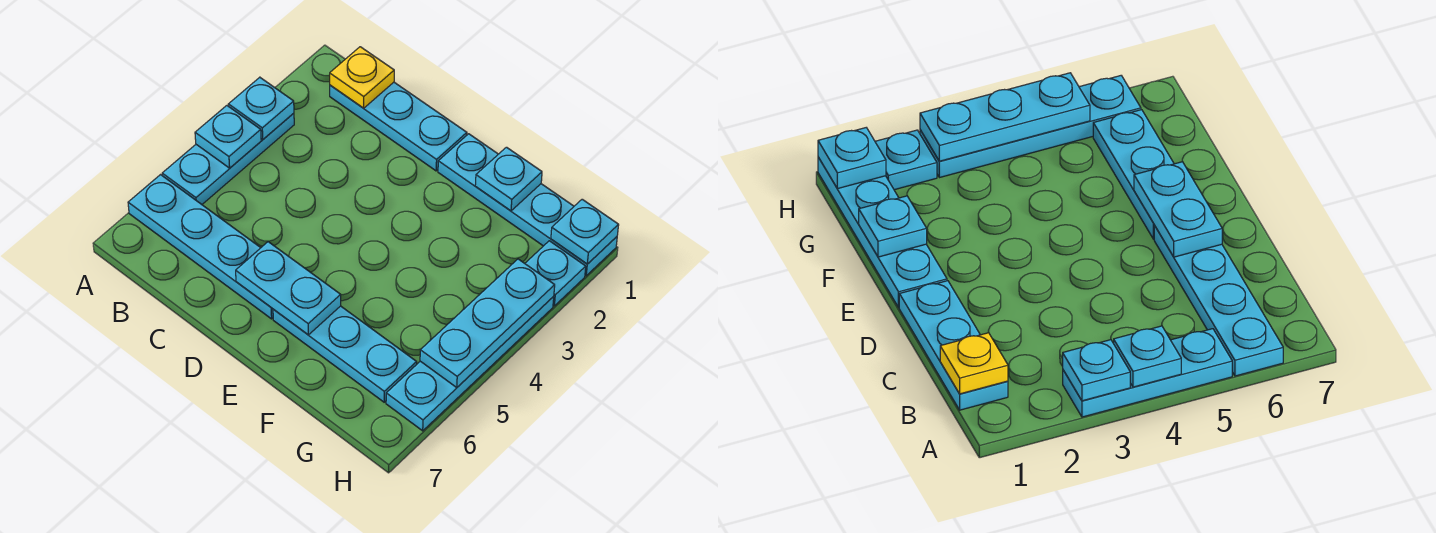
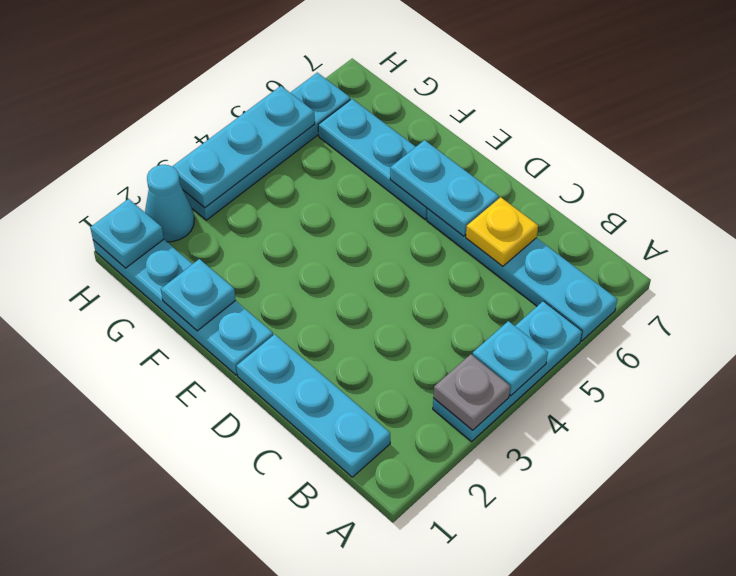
cyan plate A3 level 2 -> grey plate A3 level 2
yellow plate B1 level 2 -> yellow plate C6 level 2
cyan plate H2 level 1 -> cyan cone H2 level 1

